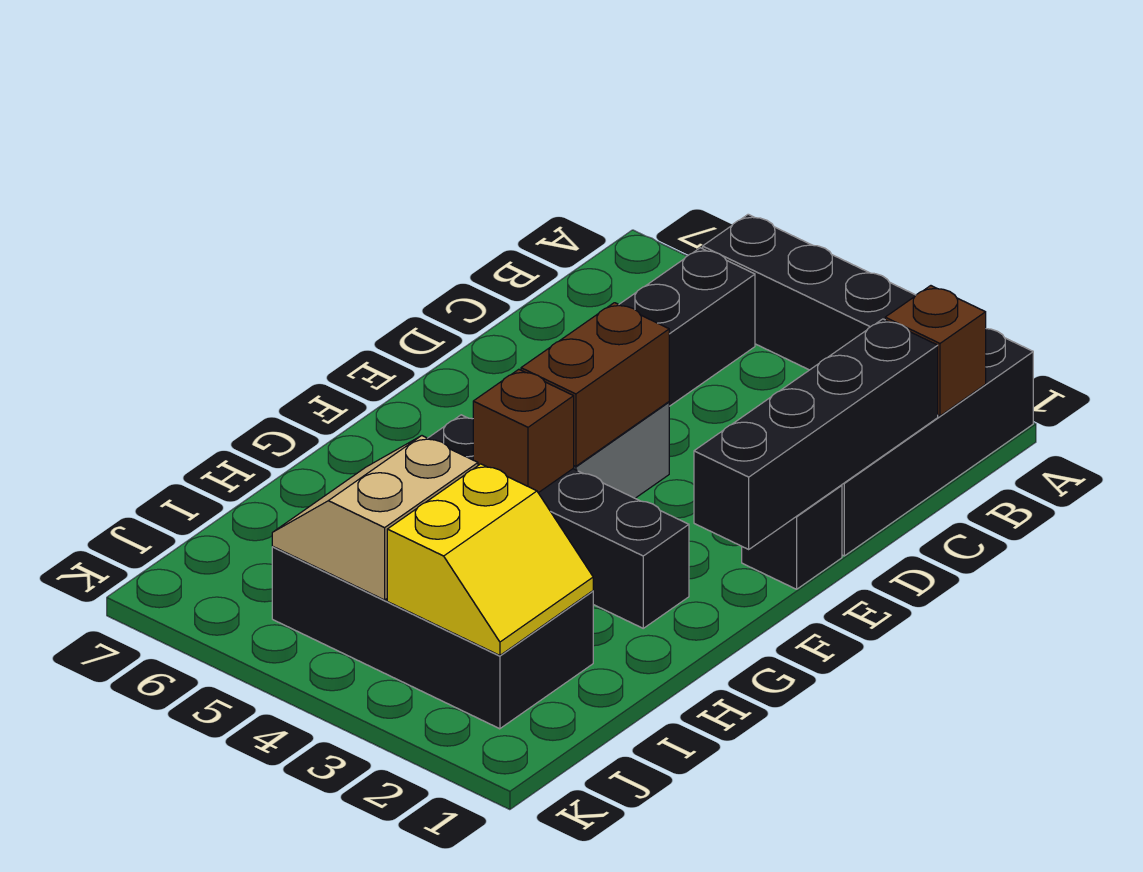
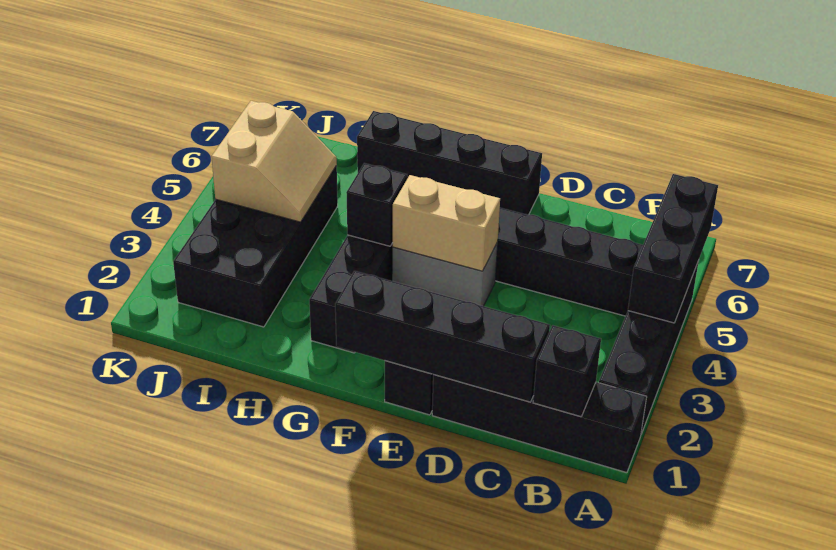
none -> black brick A4:A6 level 2
brown brick B1 level 2 -> black brick B1 level 2
brown brick E4:F4 level 2 -> tan brick E4:F4 level 2
none -> black brick E7:H7 level 1
brown brick G4 level 2 -> black brick G4 level 2
yellow slope I2:J3 level 2 top 3 -> none
tan slope I4:J5 level 2 top 4 -> tan slope I4:J5 level 2 top J

